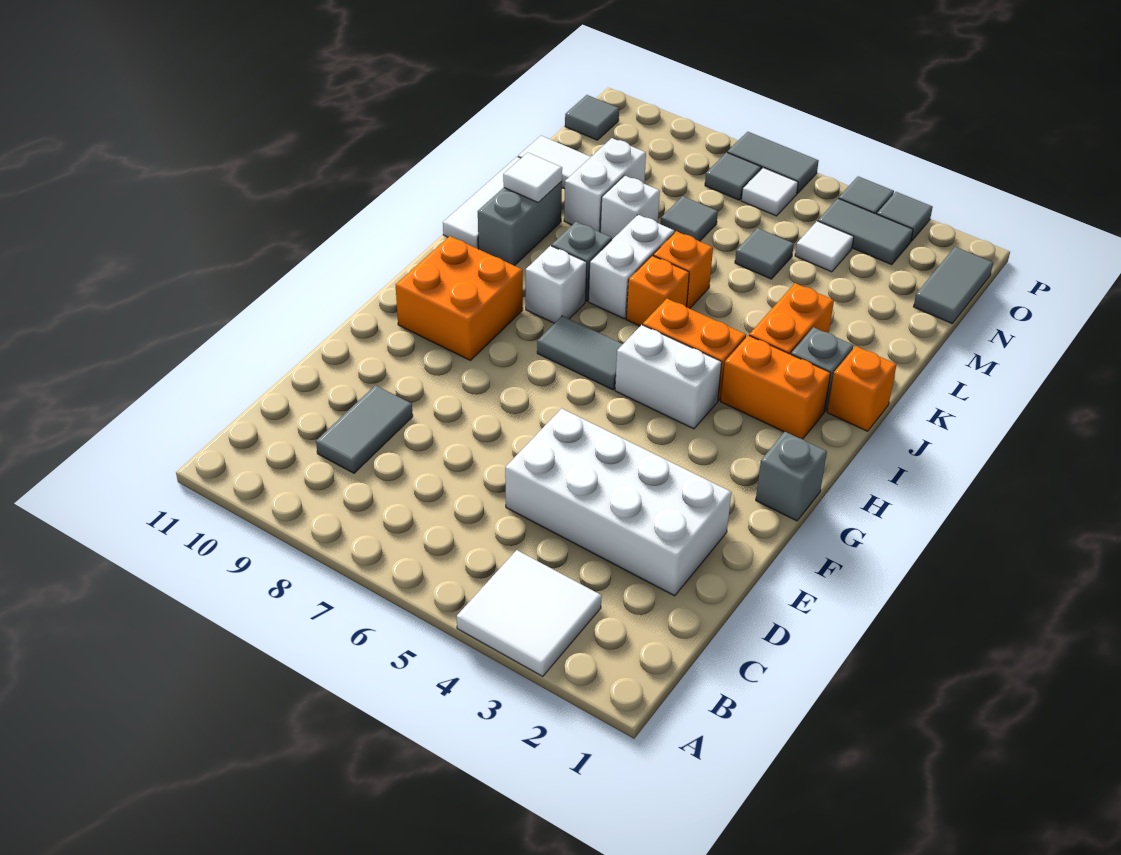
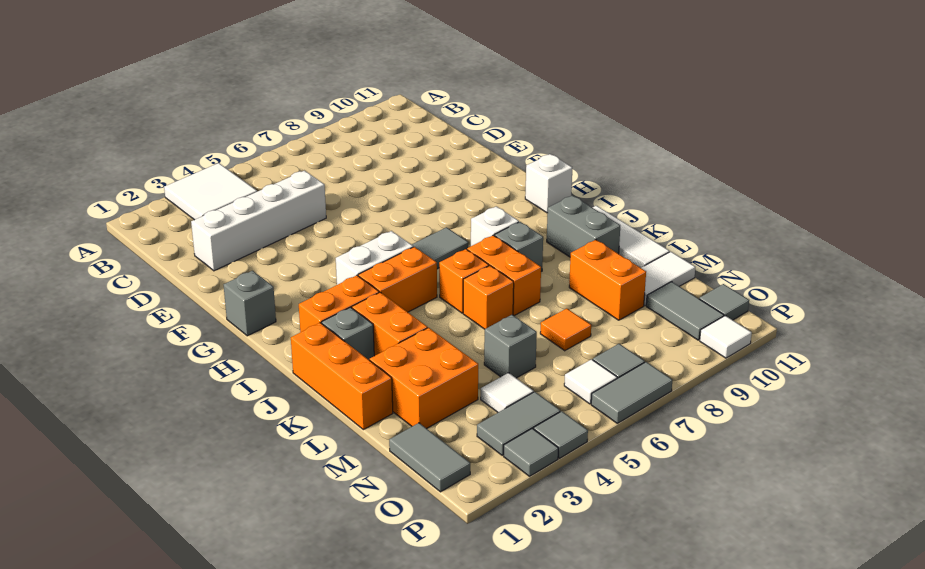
grey tile C9:D9 level 1 -> grey tile N10:O10 level 1
white brick D2:E5 level 1 -> white brick D2:D5 level 1
orange brick G9:H10 level 1 -> orange brick L2:M3 level 1
orange brick J1 level 1 -> orange brick J1:L1 level 1
white brick J7:K7 level 1 -> orange brick J7:K7 level 1
white tile K10 level 2 -> white tile P10 level 1
white brick L8 level 1 -> white brick H11 level 1
white brick L9:M9 level 1 -> orange brick L9:M9 level 1
grey tile M5 level 1 -> grey brick M5 level 1
grey tile M7 level 1 -> orange tile M7 level 1

